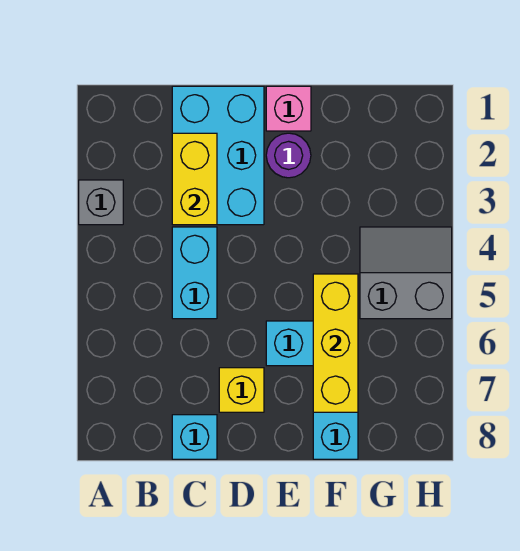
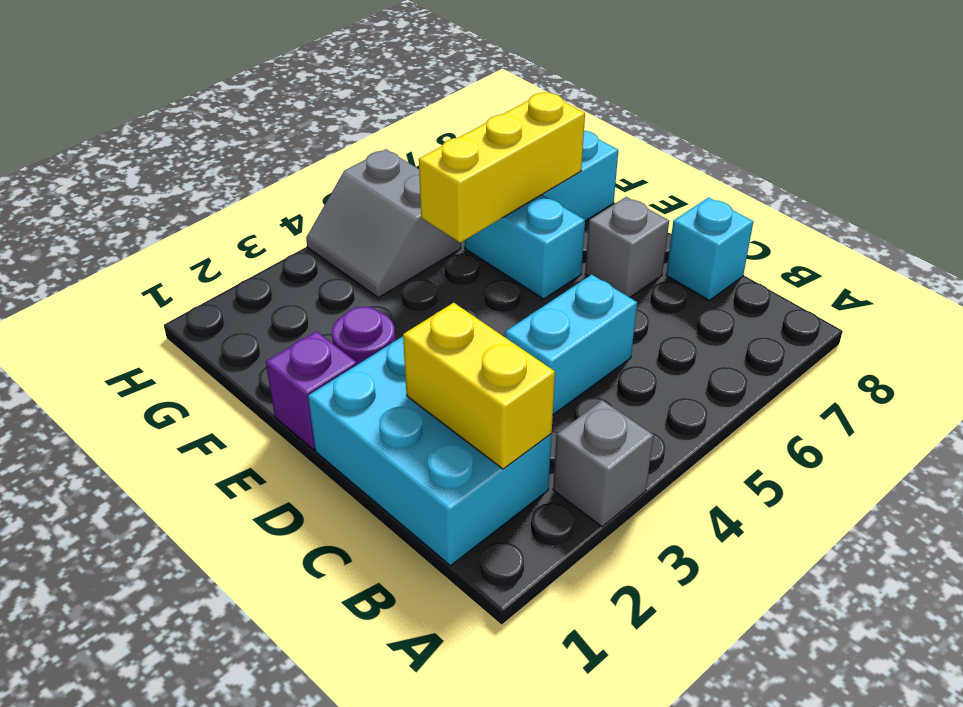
cyan brick C1:D3 level 1 -> cyan brick B1:D2 level 1
yellow brick C2:C3 level 2 -> yellow brick B2:C2 level 2
yellow brick D7 level 1 -> grey brick D7 level 1
pink brick E1 level 1 -> purple brick E1 level 1

